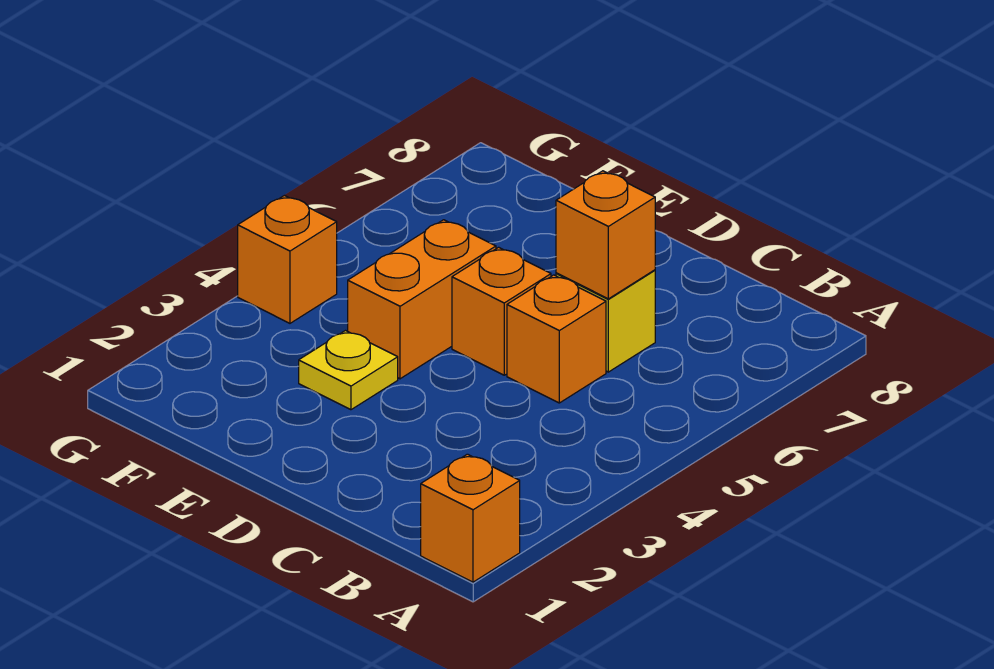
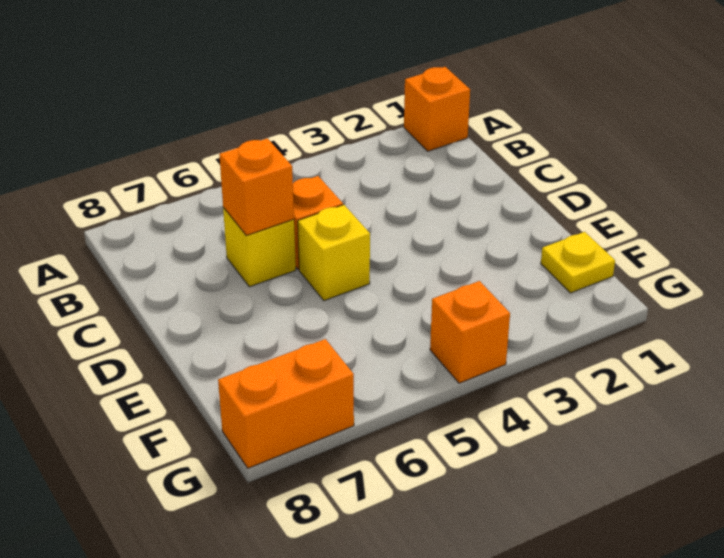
orange brick D5 level 1 -> yellow brick D5 level 1
yellow plate E3 level 1 -> yellow plate F1 level 1
orange brick E4:E5 level 1 -> orange brick G7:G8 level 1

